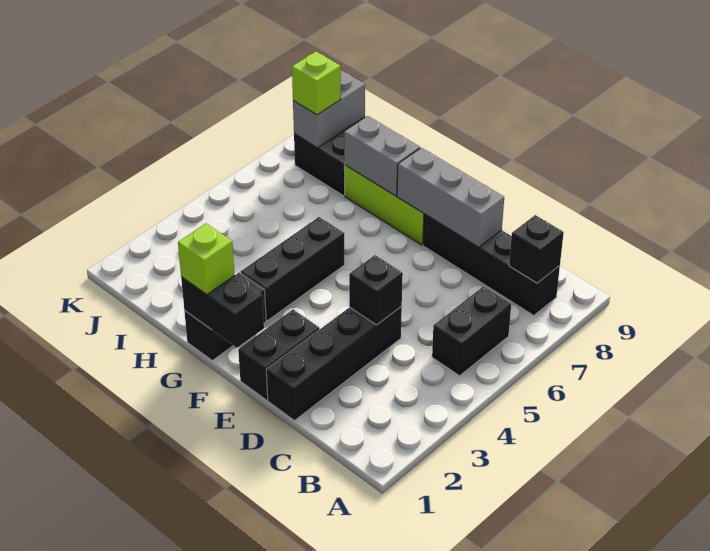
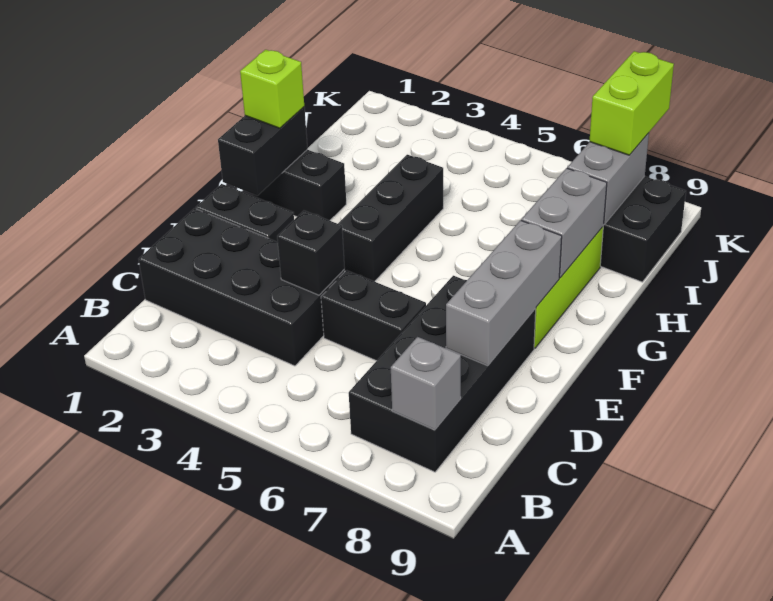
black brick B5:B6 level 1 -> black brick D5:D6 level 1
black brick B8:E8 level 1 -> black brick B7:E8 level 1
black brick B8 level 2 -> grey brick B8 level 2
black brick D1:D4 level 1 -> black brick C1:D4 level 1
black brick G3:G5 level 1 -> black brick F4:H4 level 1
grey brick J8:J9 level 2 -> grey brick I8:J8 level 2
lime brick J8 level 3 -> lime brick J8:K8 level 3

